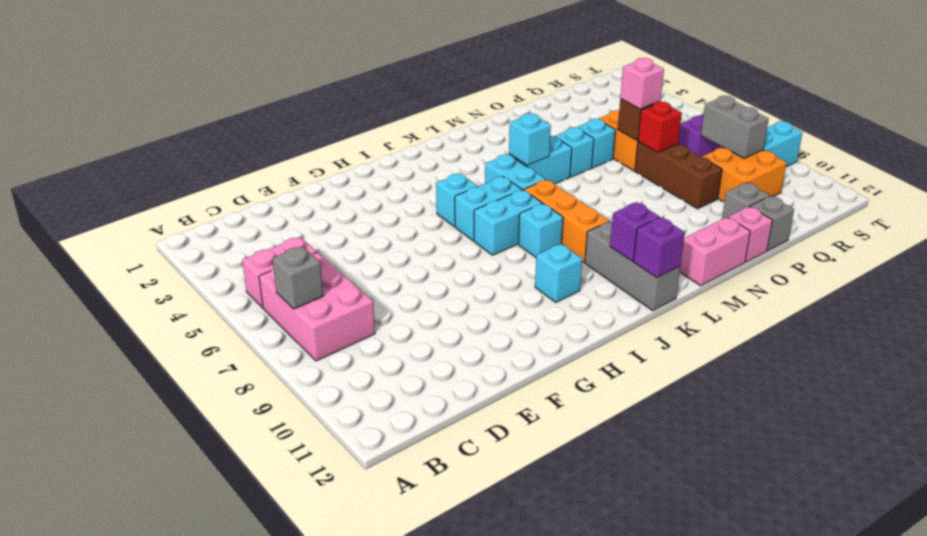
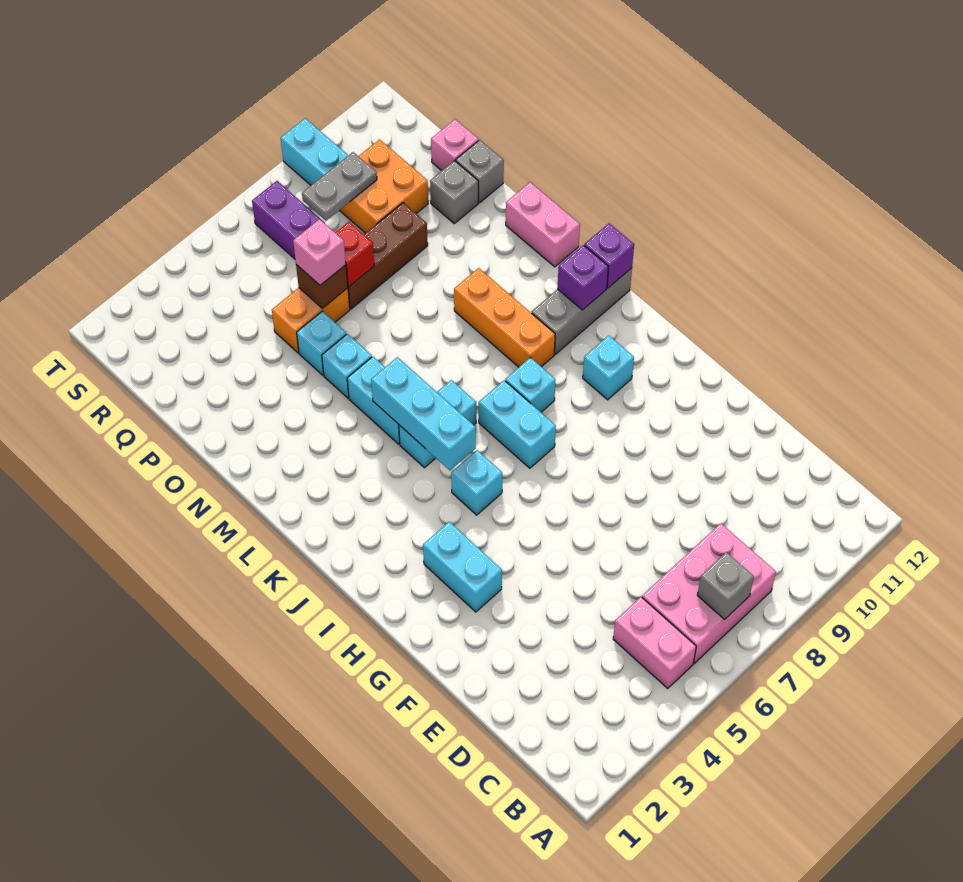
cyan brick I6:J6 level 1 -> cyan brick G3:H3 level 1
orange brick K7:K9 level 1 -> orange brick K9:M9 level 1
cyan brick L5 level 2 -> cyan brick J5:L5 level 2
pink brick O12 level 1 -> pink brick Q12 level 1
grey brick R8:R9 level 2 -> grey plate R8:R9 level 2

